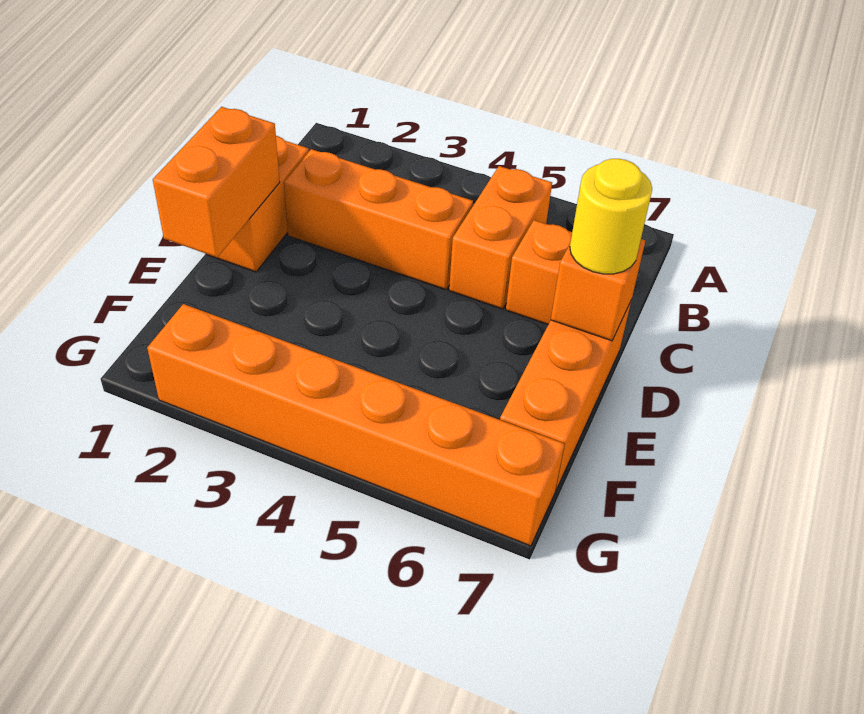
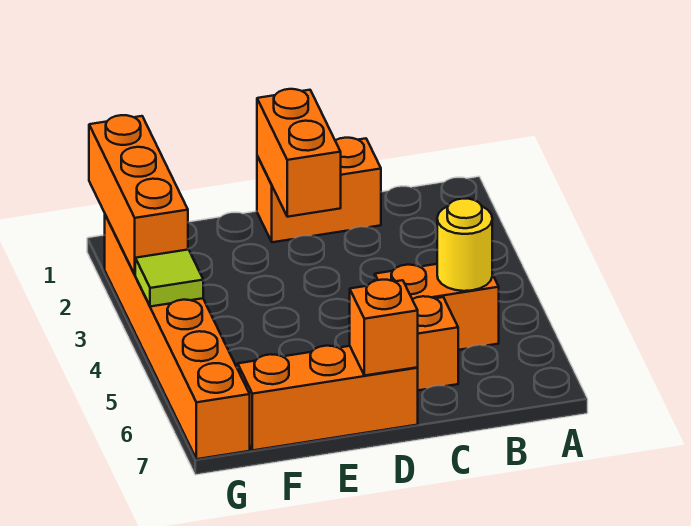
orange brick C2:C4 level 1 -> orange brick G1:G3 level 2
orange brick D1:E1 level 2 -> orange brick D1:D2 level 2
yellow round brick D7 level 3 -> yellow round brick B5 level 2
none -> lime tile G4 level 2

